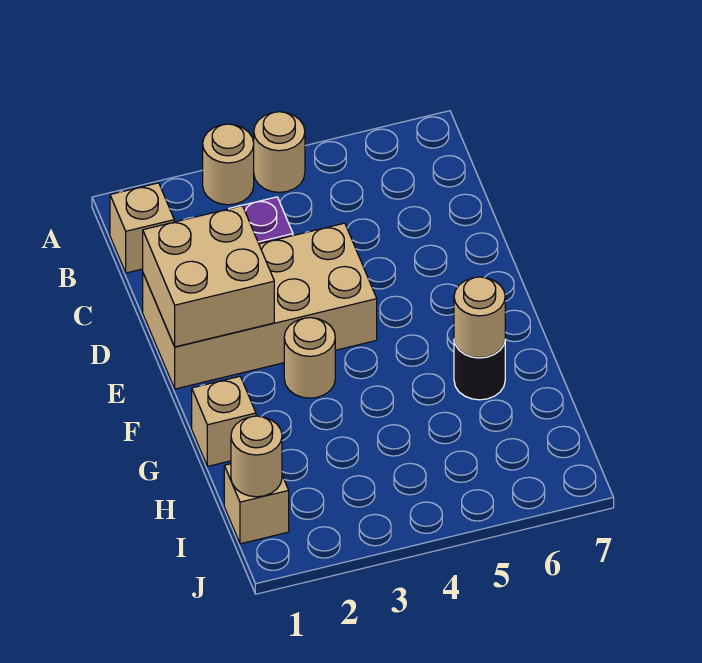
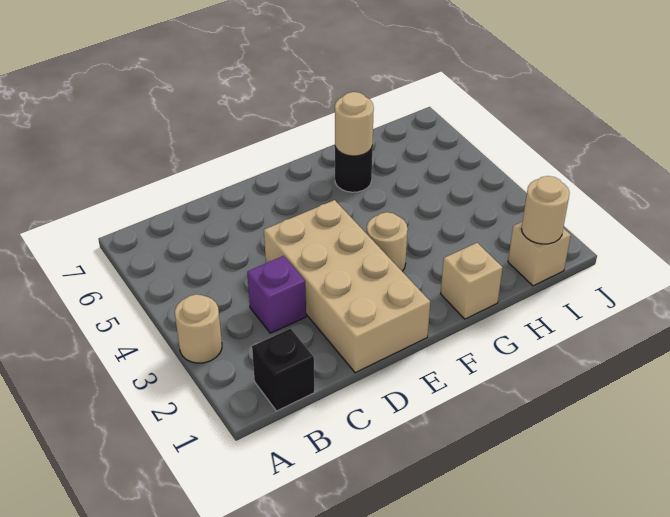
tan round brick A4 level 1 -> none
tan brick B1 level 1 -> black brick B1 level 1
tan brick D1:E2 level 2 -> none

